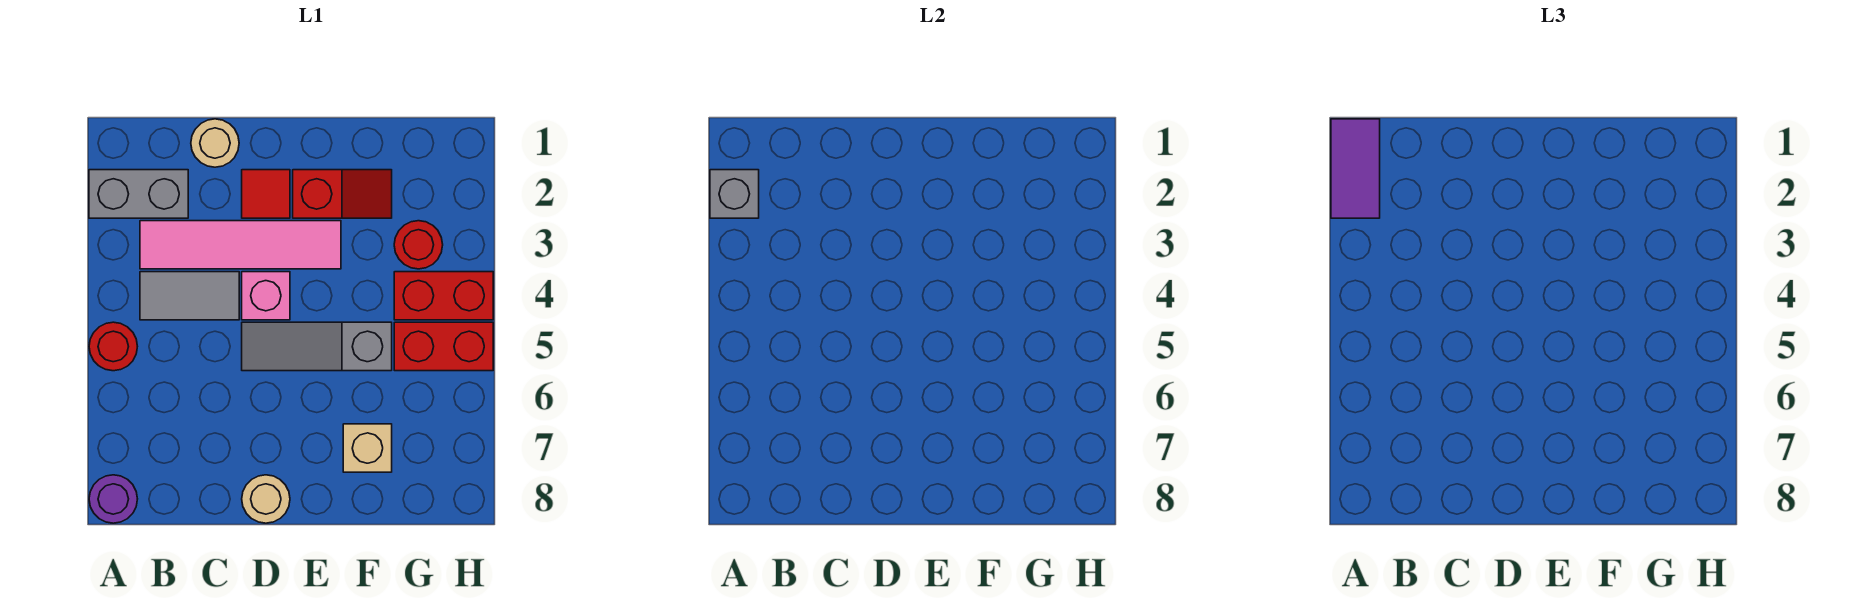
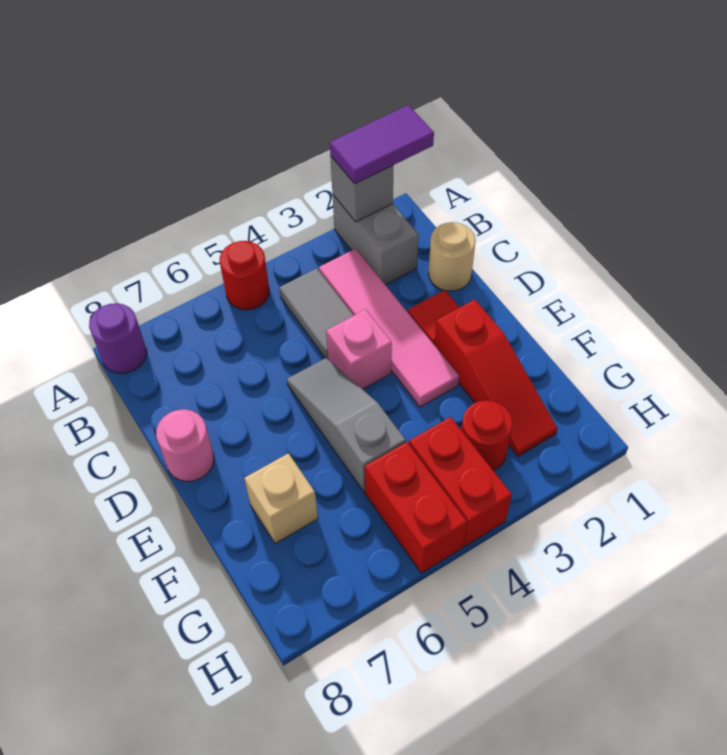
tan round brick D8 level 1 -> pink round brick D8 level 1
red slope E2:F2 level 1 top E -> red slope E2:G2 level 1 top E

